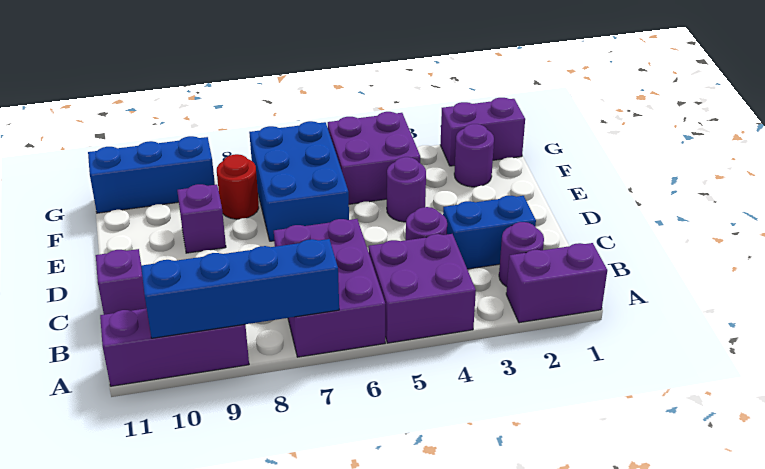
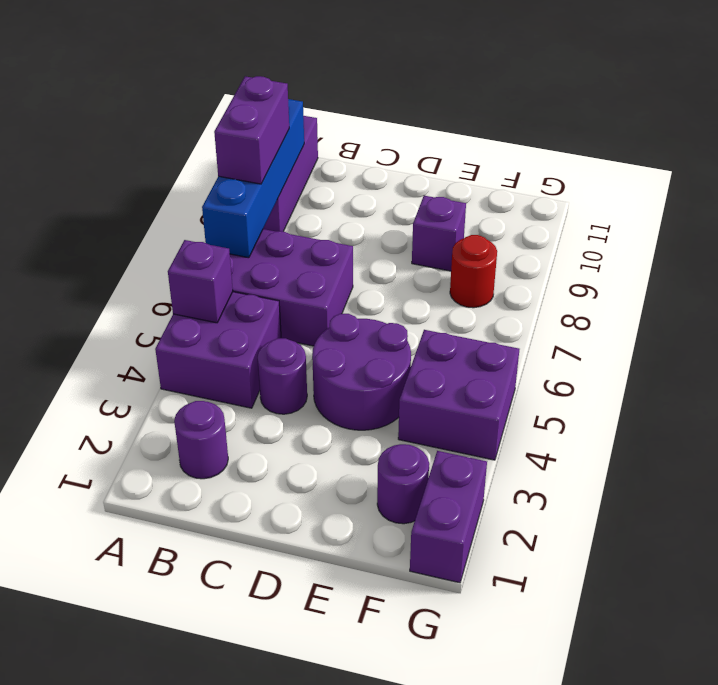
purple brick A1:A2 level 1 -> purple brick A8:A9 level 3
blue brick C2:C3 level 1 -> none
purple brick C11 level 1 -> purple brick A5 level 2
purple round brick E4 level 1 -> purple round brick D4:E5 level 1
blue brick E6:G7 level 1 -> none
blue brick G9:G11 level 1 -> none

